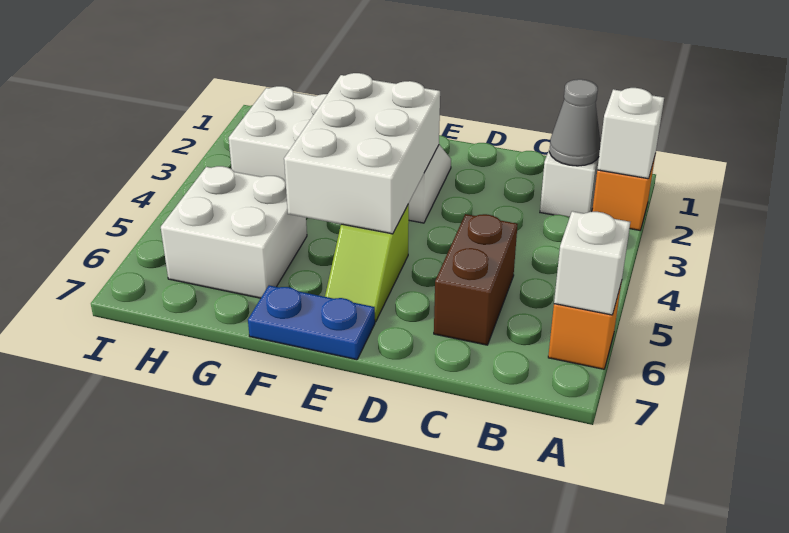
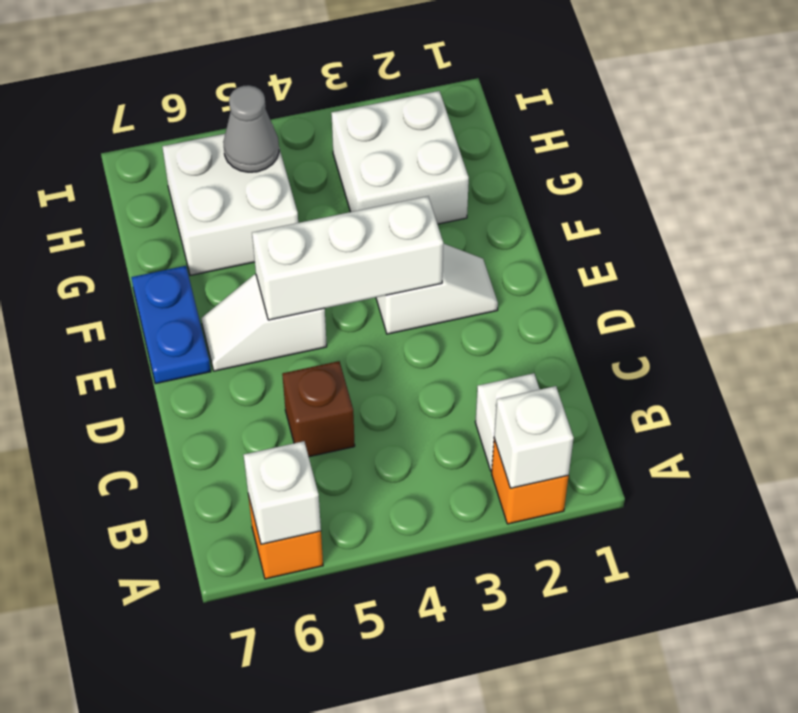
grey cone B2 level 2 -> grey cone H5 level 2
brown brick C5:C6 level 1 -> brown brick C5 level 1
white brick E3:F5 level 2 -> white brick E3:E5 level 2
lime slope E5:E6 level 1 top 5 -> white slope E5:E6 level 1 top 5

